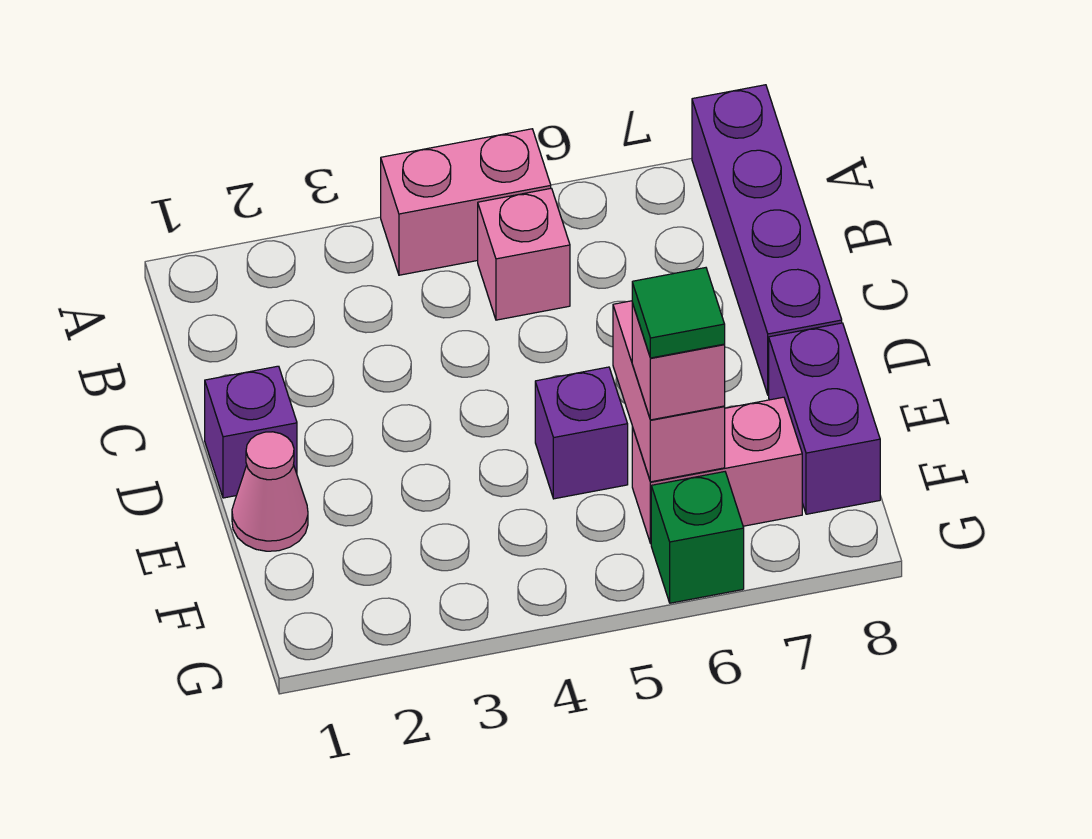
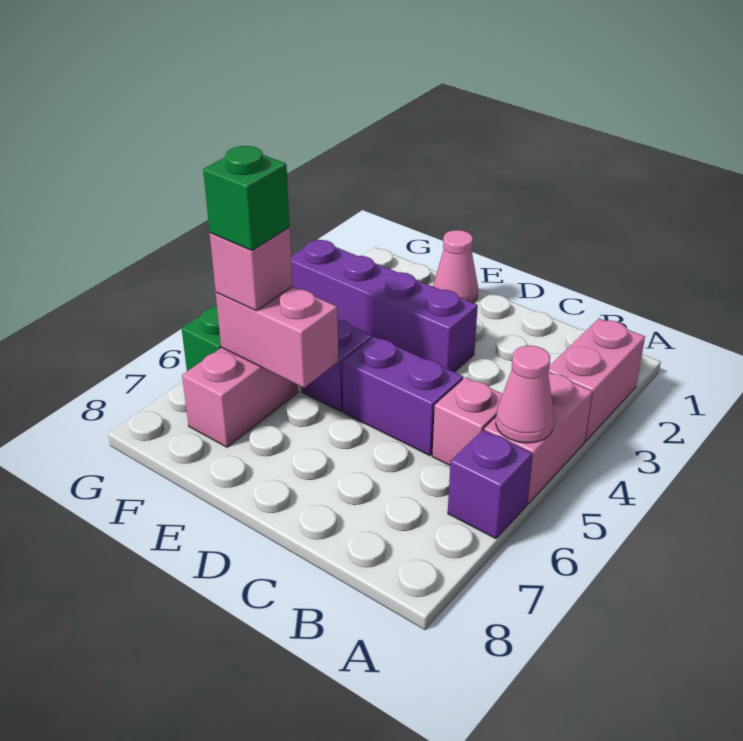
none -> pink brick A2:A3 level 1
none -> pink cone A5 level 2
purple brick A8:D8 level 1 -> purple brick D3:G3 level 1
purple brick D1 level 1 -> purple brick A6 level 1
purple brick E8:F8 level 1 -> purple brick C5:D5 level 1
green tile F6 level 4 -> green brick F6 level 4

